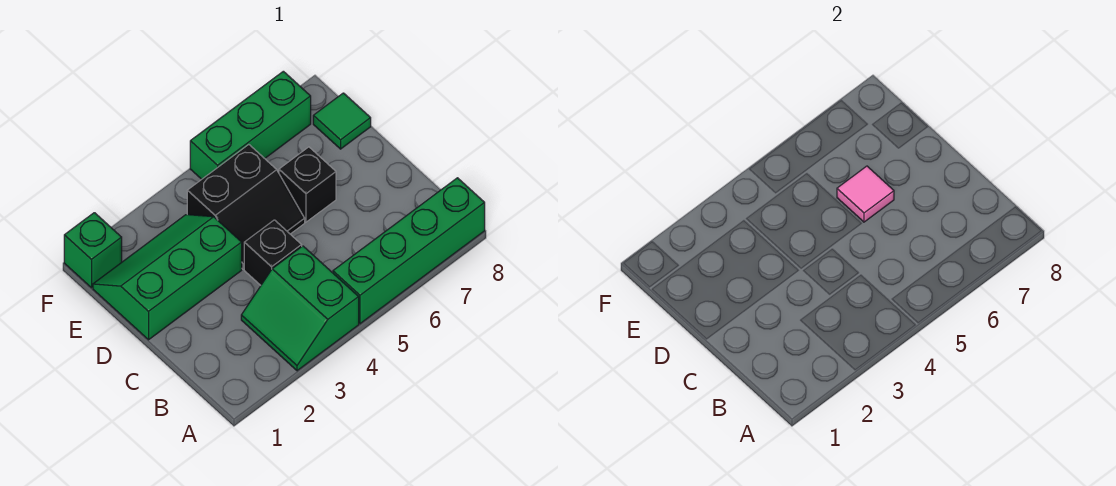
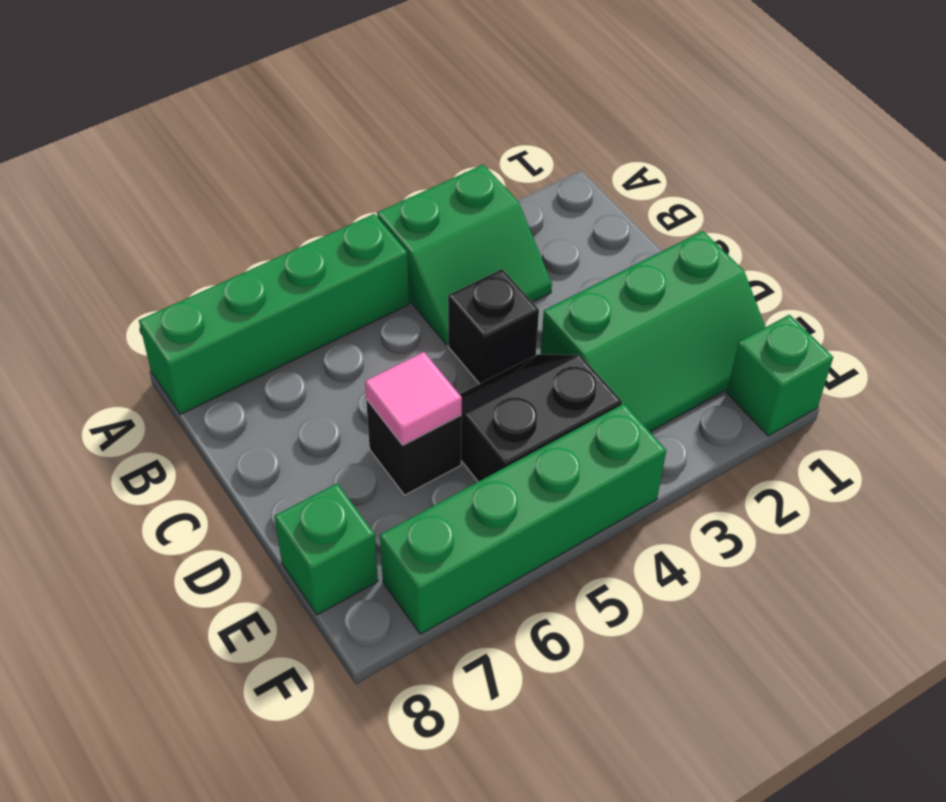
green slope A3:B4 level 1 top 4 -> green slope A3:B4 level 1 top A
green tile E8 level 1 -> green brick E8 level 1
green brick F5:F7 level 1 -> green brick F4:F7 level 1

